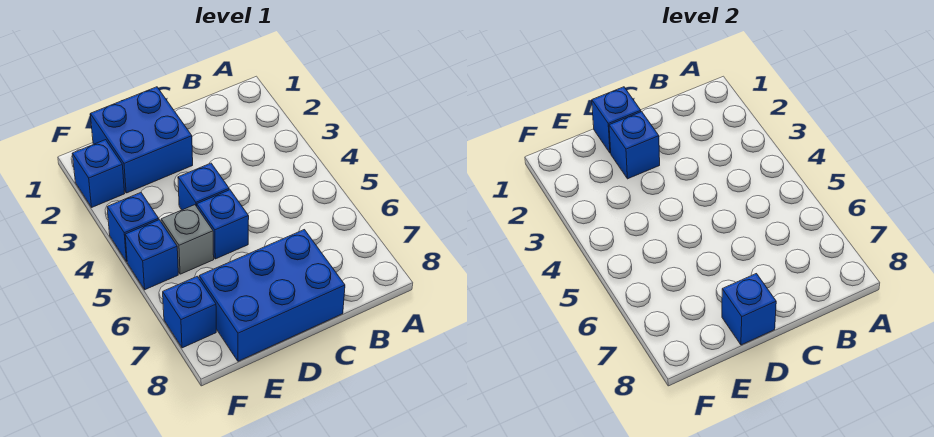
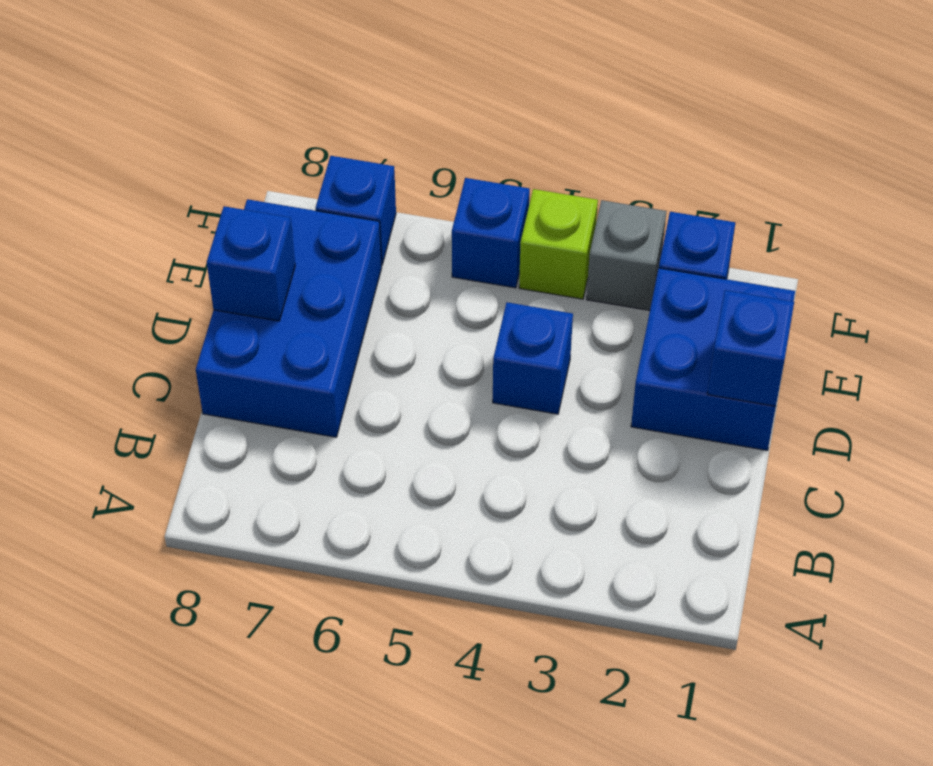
blue brick D2 level 2 -> none
blue brick D5 level 1 -> none
grey brick E5 level 1 -> grey brick F3 level 1
blue brick F4 level 1 -> lime brick F4 level 1

